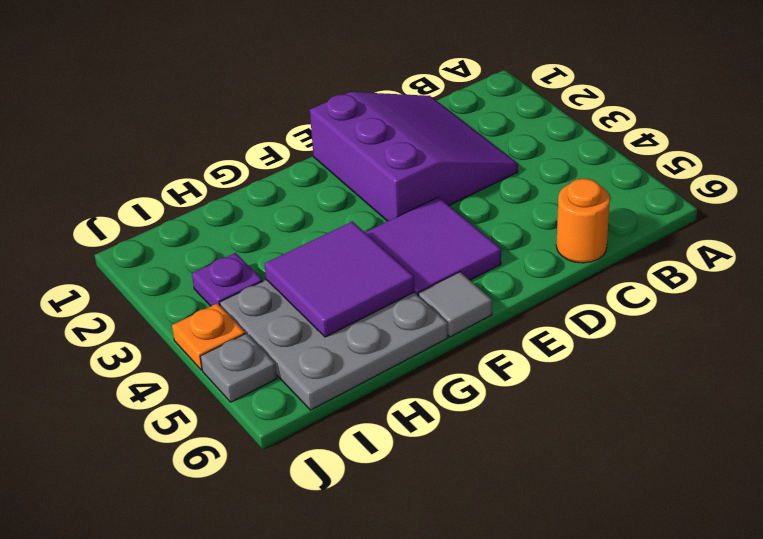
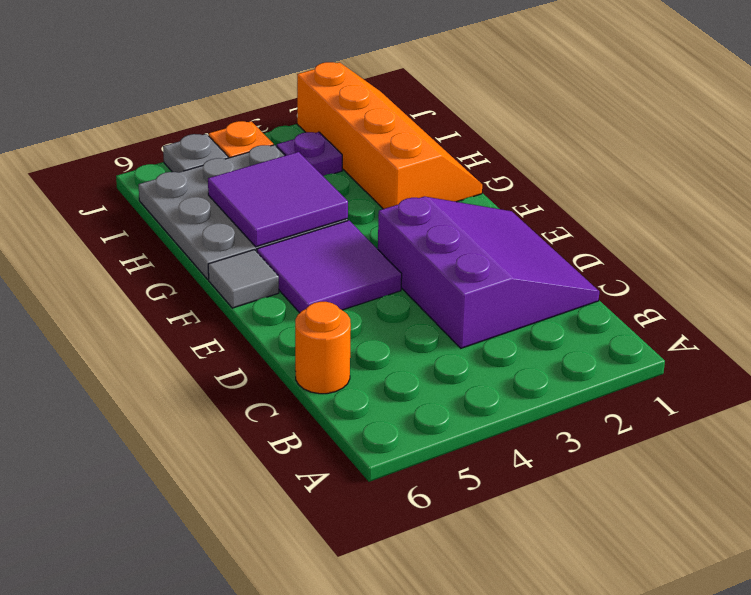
purple slope C1:E3 level 1 top E -> purple slope C1:E3 level 1 top 3
none -> orange slope G1:J2 level 1 top 2

